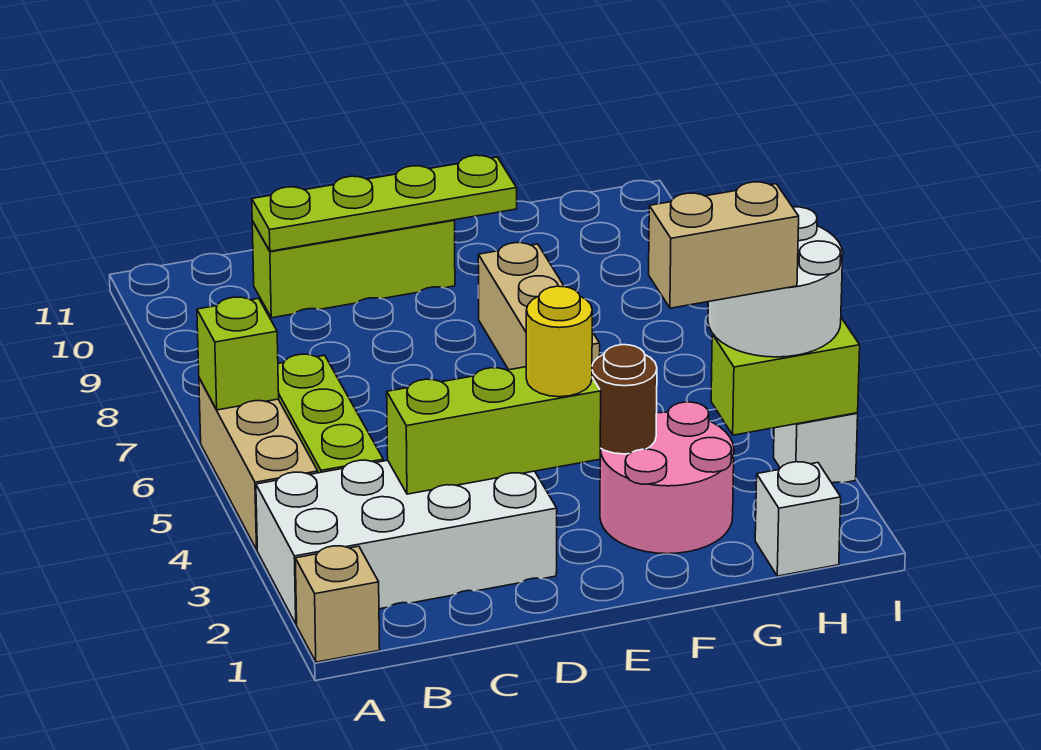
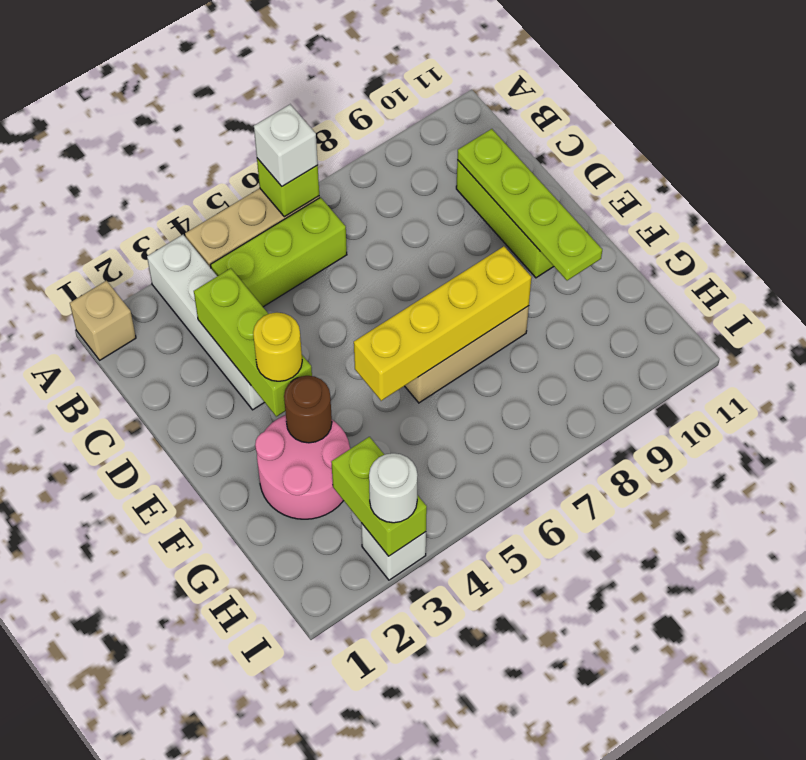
white brick A2:D3 level 1 -> white brick A3:D3 level 1
none -> yellow brick F5:F8 level 2
tan brick G3:H3 level 4 -> none
white brick H1 level 1 -> white brick A6 level 3
white round brick H3:I4 level 3 -> white round brick I3 level 3

